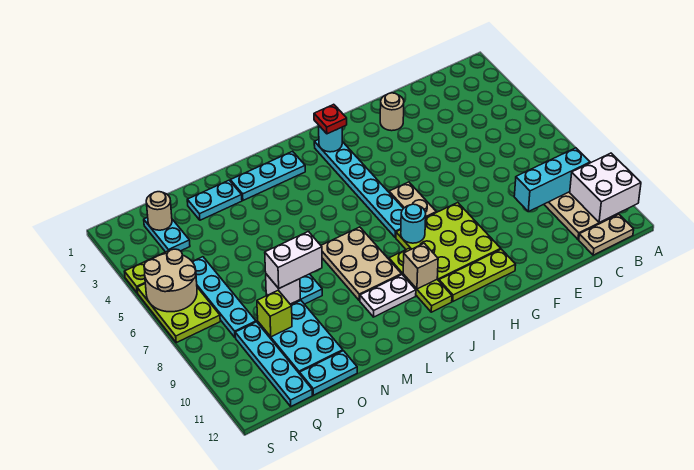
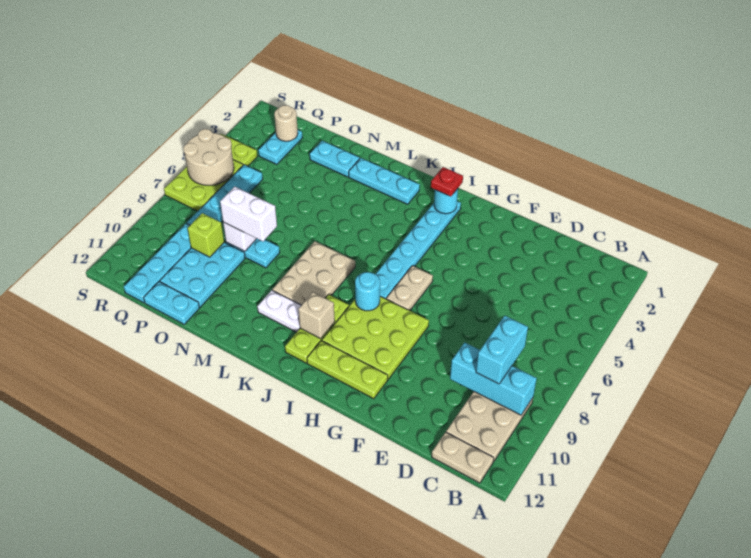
white brick A10:B11 level 2 -> none
none -> cyan brick C8:C9 level 3
tan round brick F2 level 1 -> none

